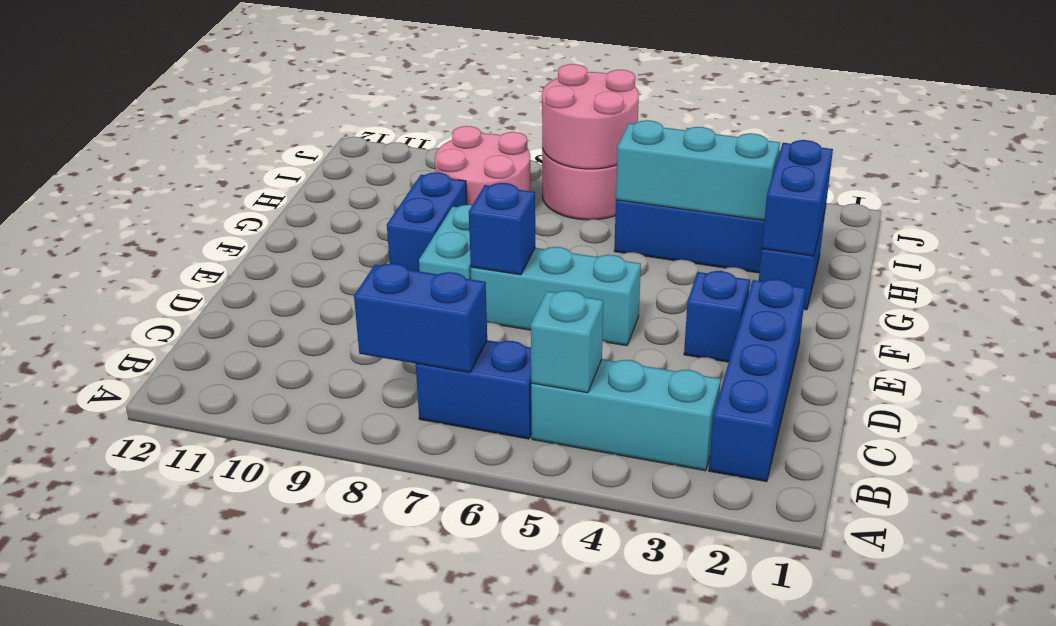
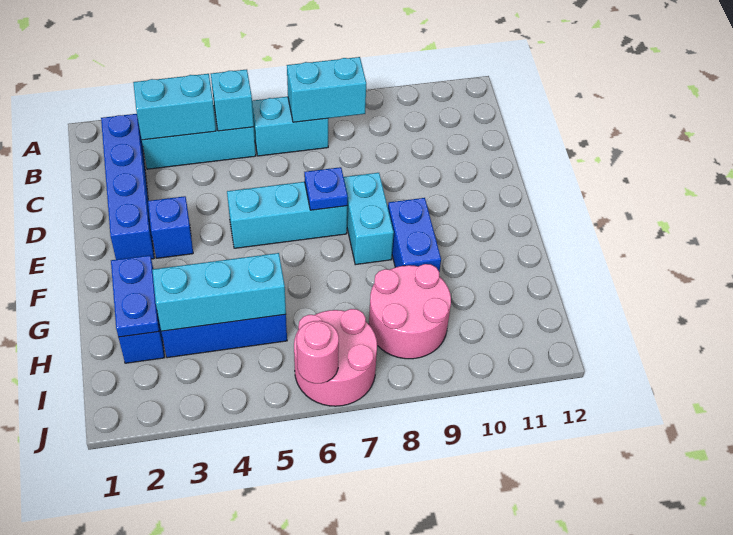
none -> cyan brick B3:B4 level 2
blue brick B6:B7 level 1 -> cyan brick B6:B7 level 1
blue brick B7:B8 level 2 -> cyan brick B7:B8 level 2
blue brick E7 level 2 -> blue plate E7 level 2
blue brick G2:H2 level 2 -> blue plate G2:H2 level 2
pink round brick I6:J7 level 2 -> pink round brick J6 level 2

